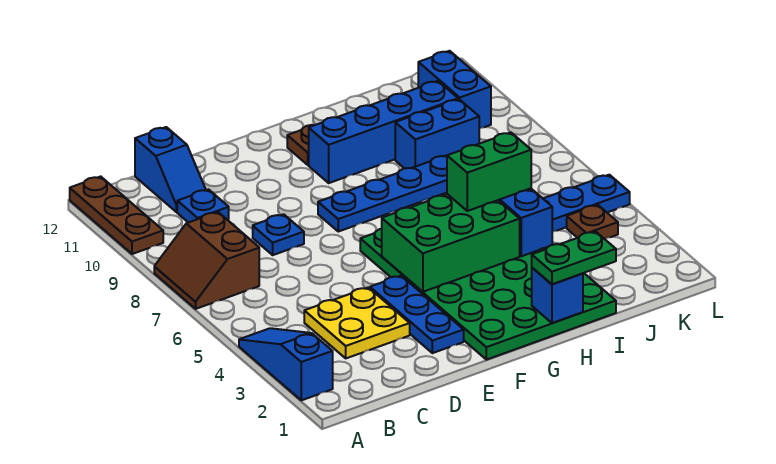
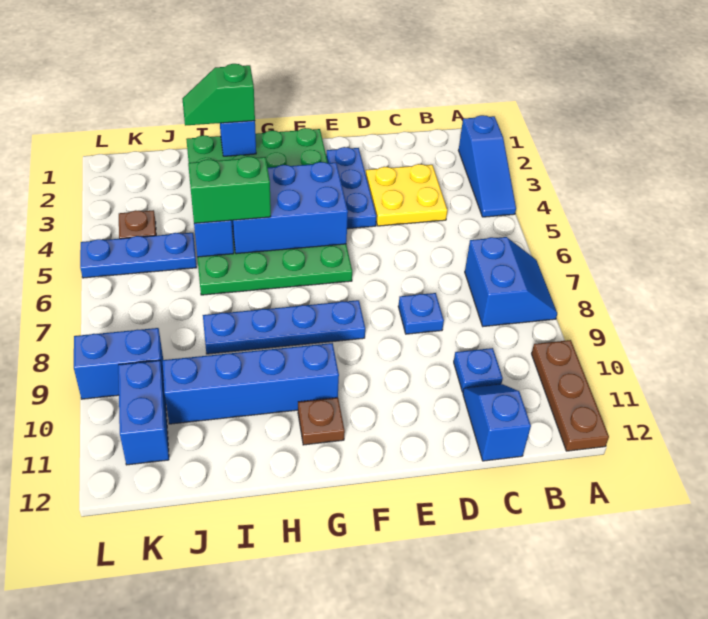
brown slope A7:B8 level 1 top B -> blue slope A7:B8 level 1 top B
green brick F4:H5 level 2 -> blue brick F4:H5 level 2
green plate H1:I1 level 3 -> green slope H1:I1 level 3 top H
blue brick I9:J9 level 1 -> blue brick K9:L9 level 1

